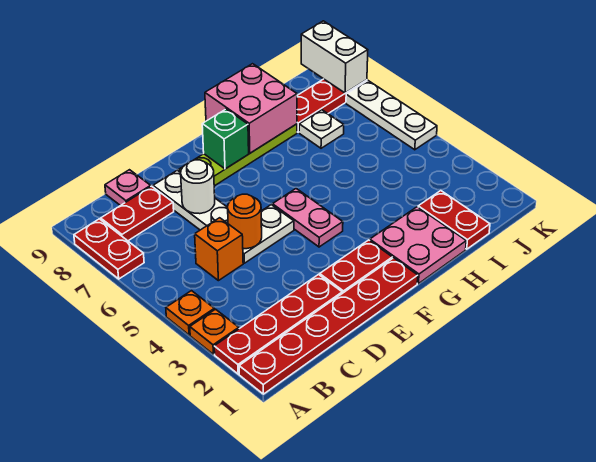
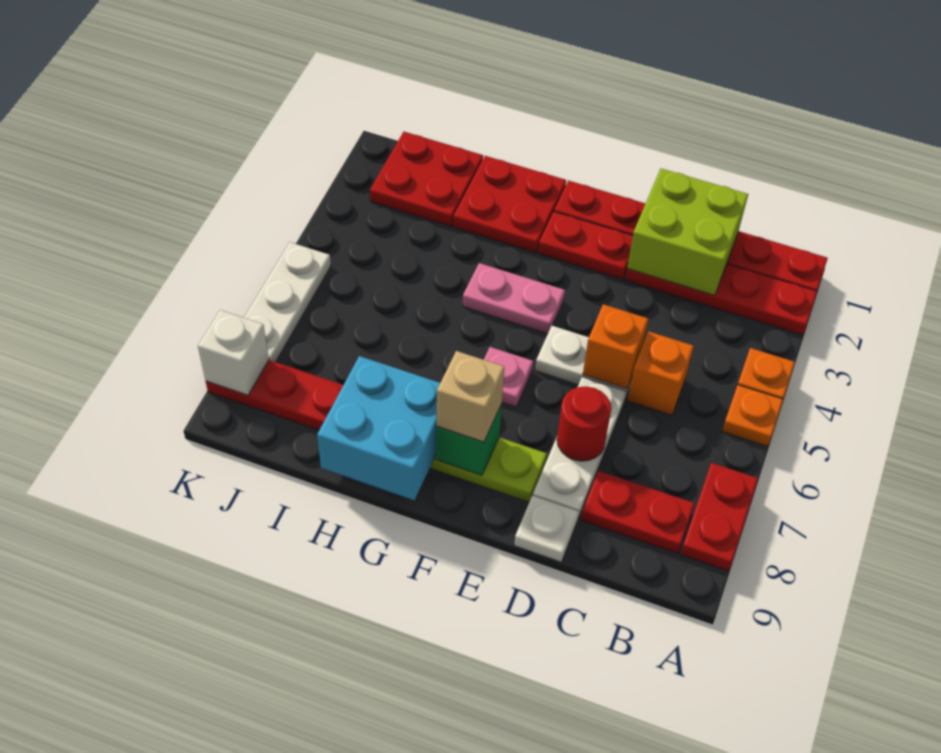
orange plate A3 level 1 -> orange plate A5 level 1
none -> lime brick C1:D2 level 2
pink plate C9 level 1 -> pink plate F6 level 1
orange round brick D5 level 2 -> orange brick D5 level 2
white round brick D7 level 2 -> red round brick D7 level 2
pink plate F4:F5 level 1 -> pink plate F4:G4 level 1
none -> tan brick F8 level 3
pink plate G1:H2 level 1 -> red plate G1:H2 level 1
pink brick G8:H9 level 2 -> cyan brick G8:H9 level 2
red plate I1:I2 level 1 -> red plate I1:J2 level 1
white plate I7 level 1 -> white plate D9 level 1
white brick K8:K9 level 2 -> white brick K8 level 2

